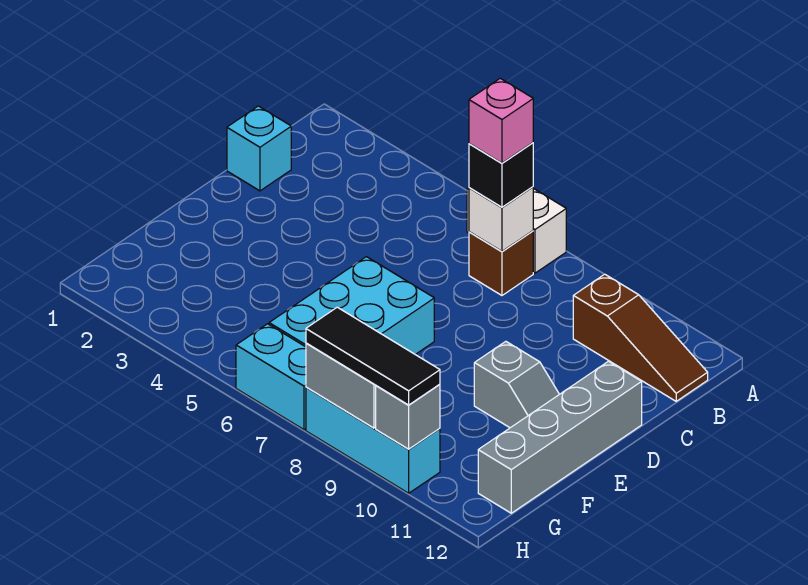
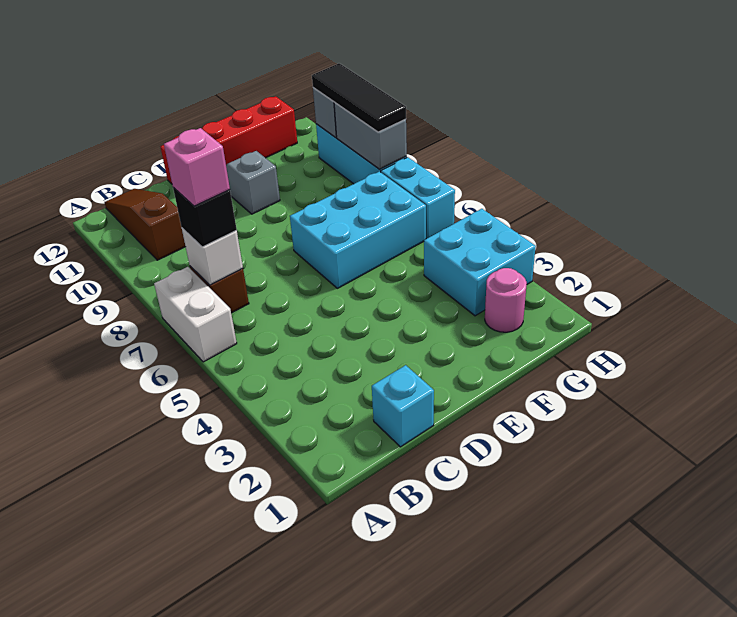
grey brick D12:G12 level 1 -> red brick D12:G12 level 1
none -> pink round brick G2 level 1
none -> cyan brick G3:H4 level 1

